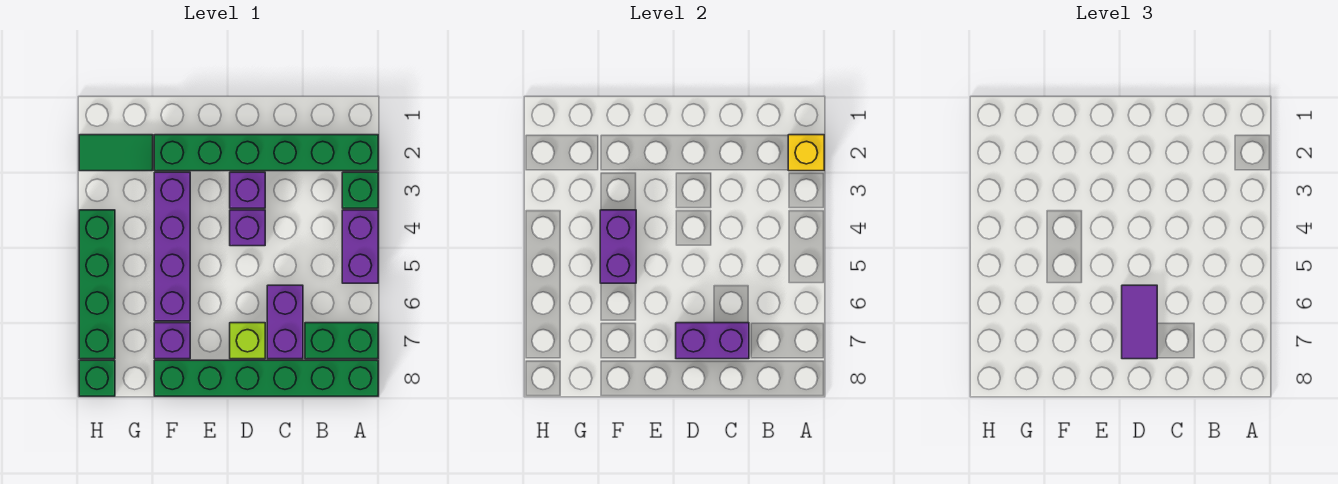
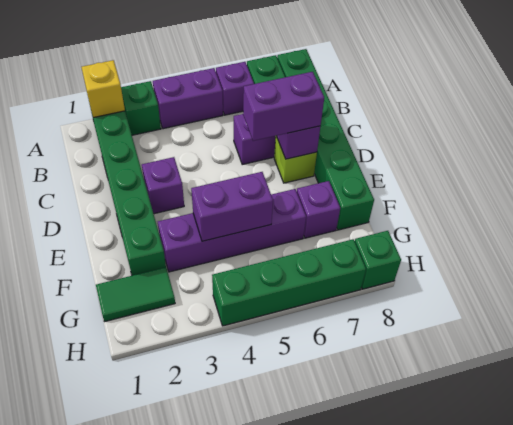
purple brick D4 level 1 -> purple brick A6 level 1
purple tile D6:D7 level 3 -> purple brick D6:D7 level 3
green tile G2:H2 level 1 -> green tile G1:G2 level 1

